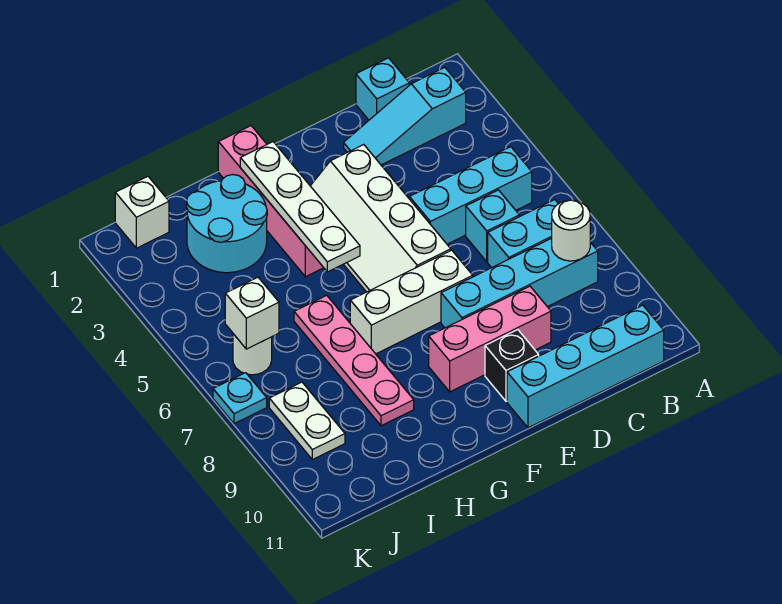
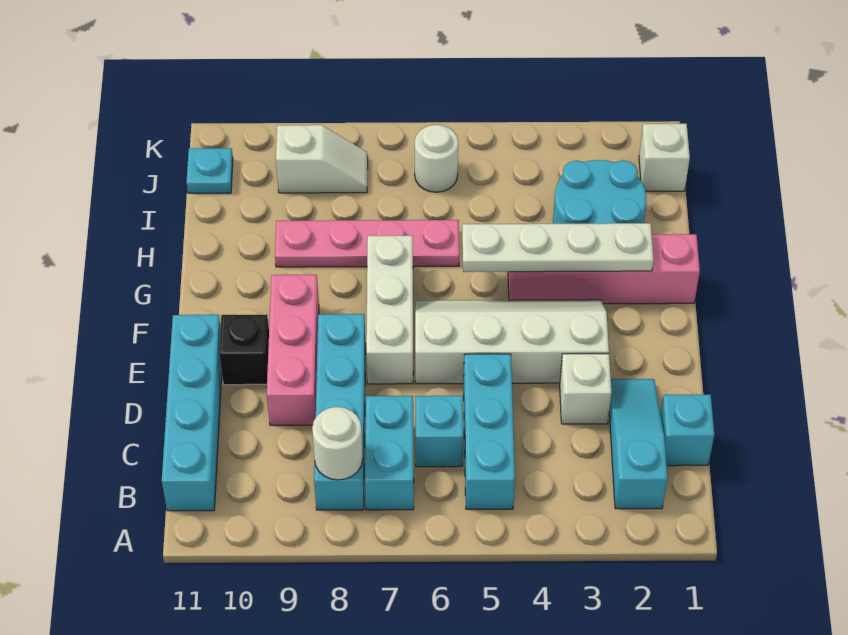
white brick J6 level 2 -> white brick D3 level 1
white plate J8:J9 level 1 -> white slope J8:J9 level 1 top 9
cyan plate K7 level 1 -> cyan plate J11 level 1

